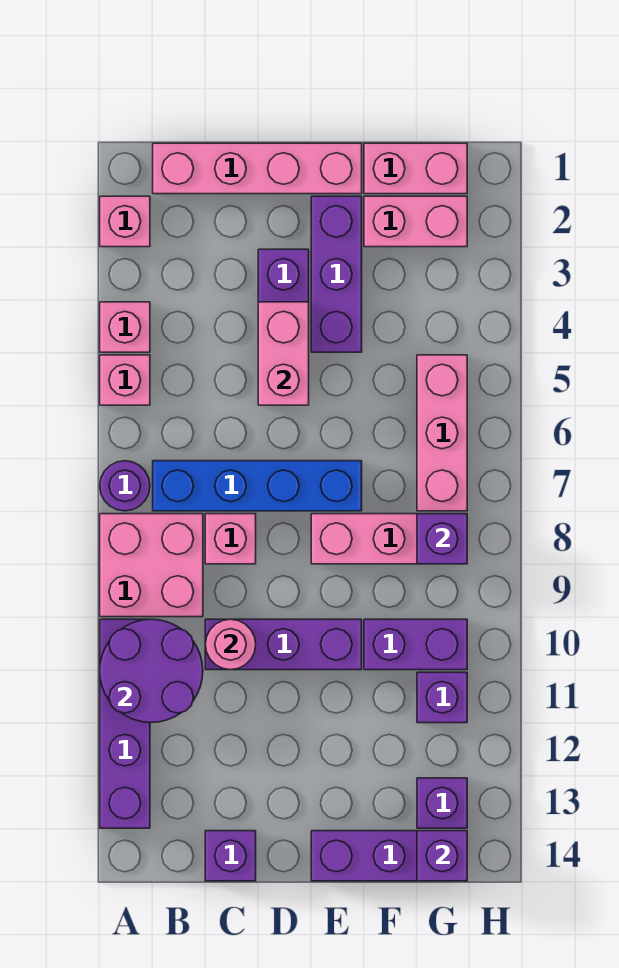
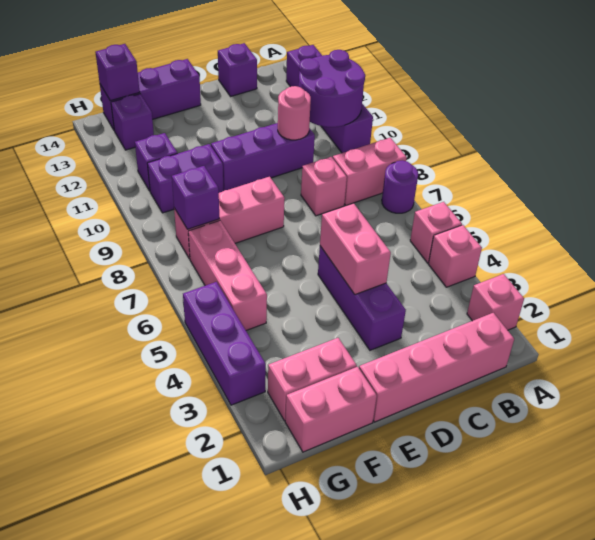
pink brick A8:B9 level 1 -> pink brick A8:B8 level 1
blue brick B7:E7 level 1 -> none
purple brick E2:E4 level 1 -> purple brick H3:H5 level 1

